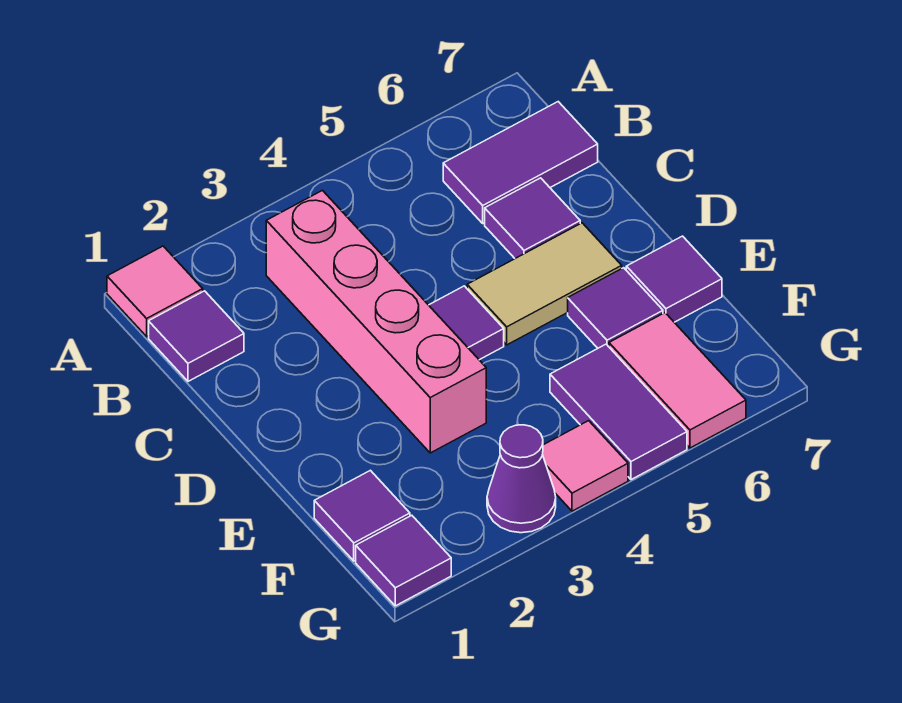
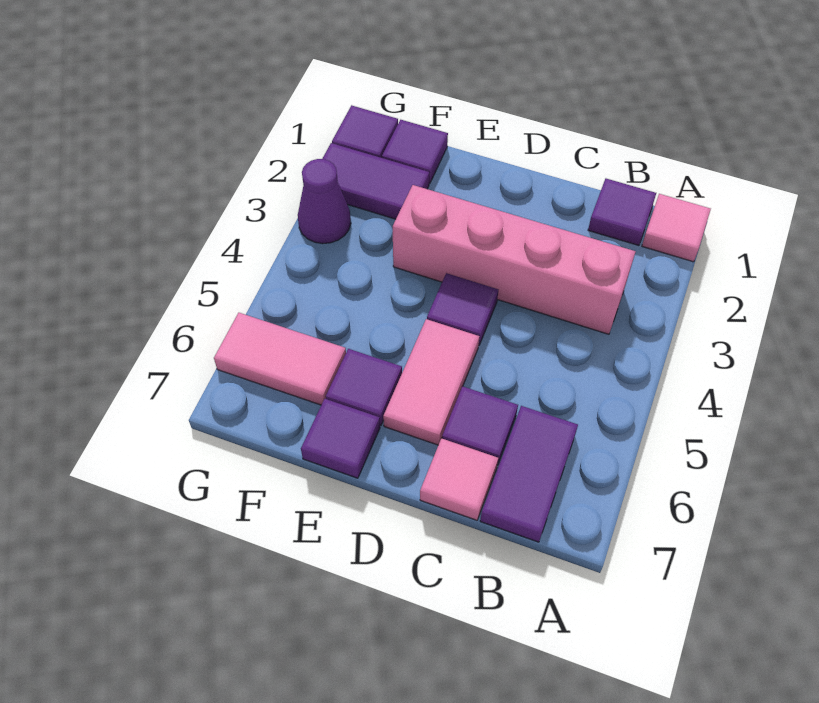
tan tile D5:D6 level 1 -> pink tile D5:D6 level 1
purple tile F5:G5 level 1 -> purple tile F2:G2 level 1
pink tile G4 level 1 -> pink tile C7 level 1

